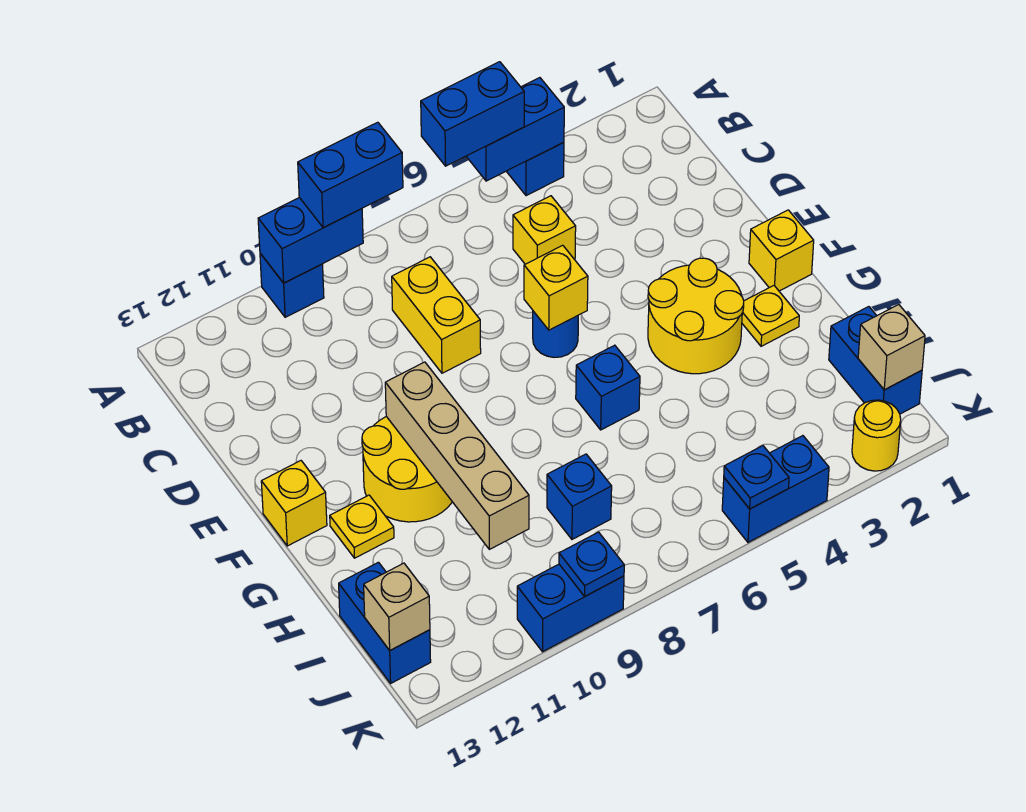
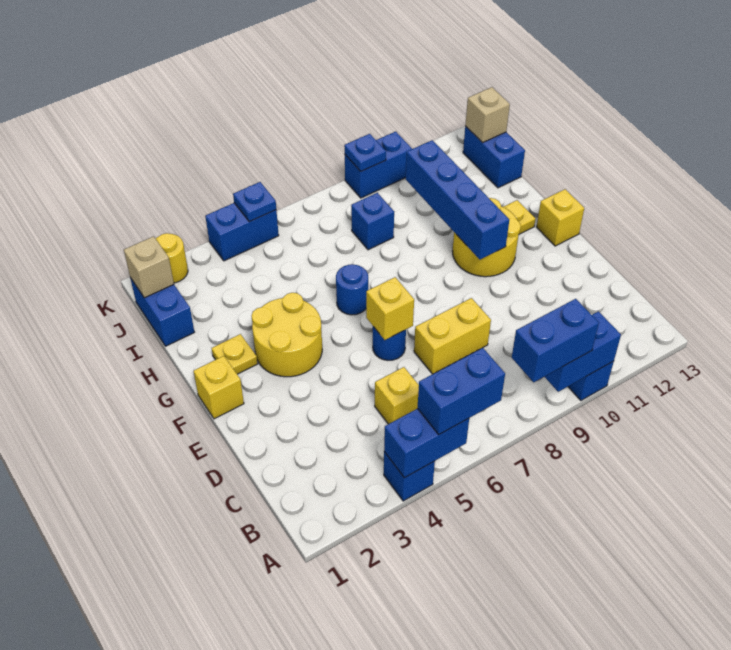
yellow brick C8:D8 level 1 -> yellow brick D7:D8 level 1
tan brick F10:I10 level 2 -> blue brick F10:I10 level 2
blue brick G6 level 1 -> blue round brick G6 level 1

